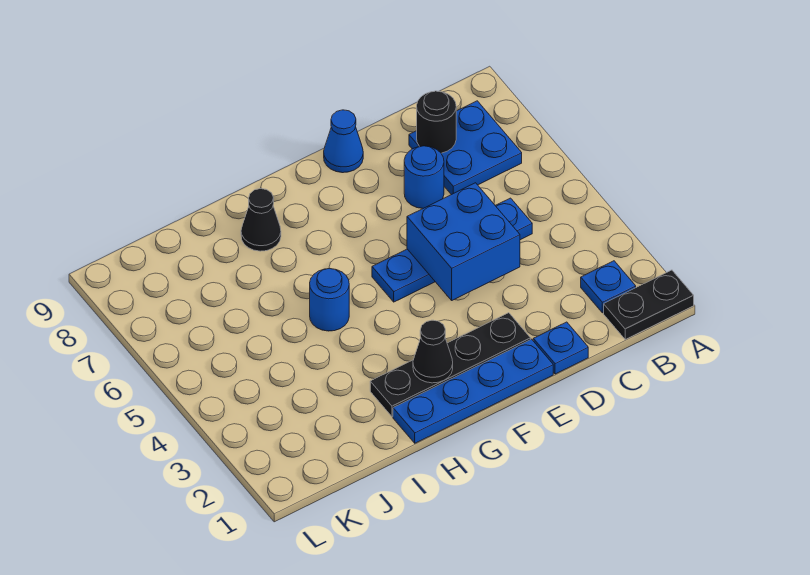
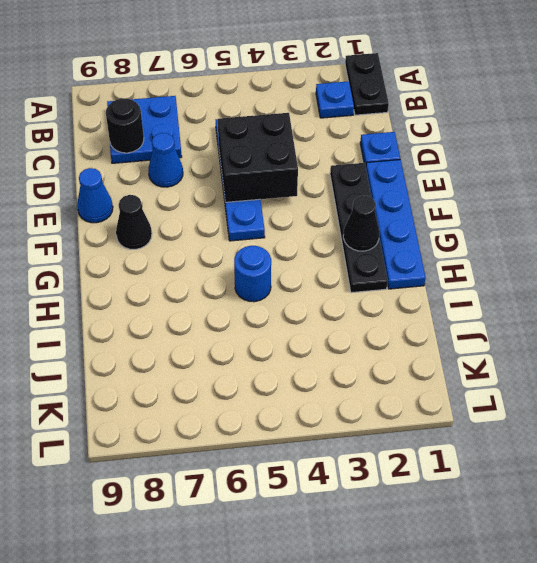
blue brick D4:E5 level 2 -> black brick D4:E5 level 2
blue round brick D7 level 1 -> blue cone D7 level 1
black cone H8 level 1 -> black cone F8 level 1

